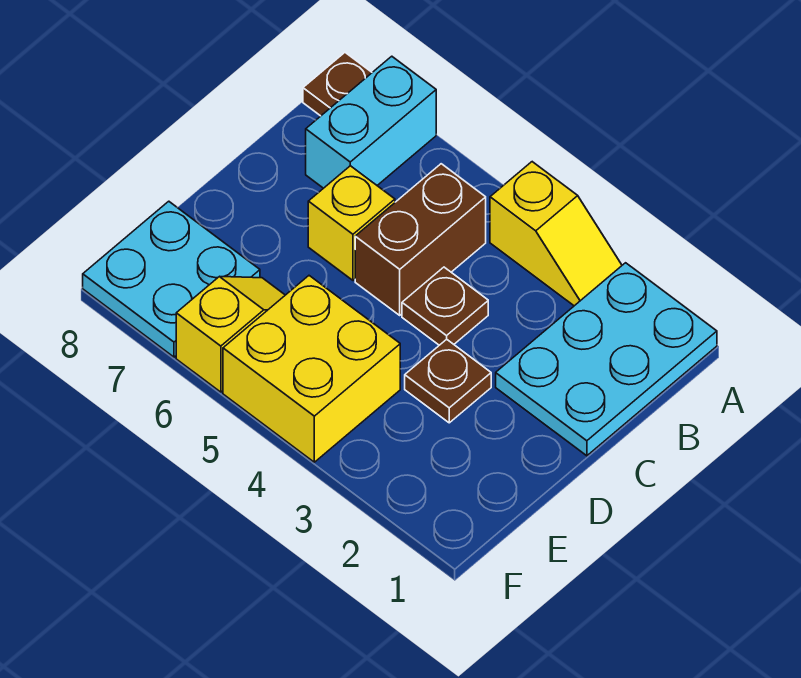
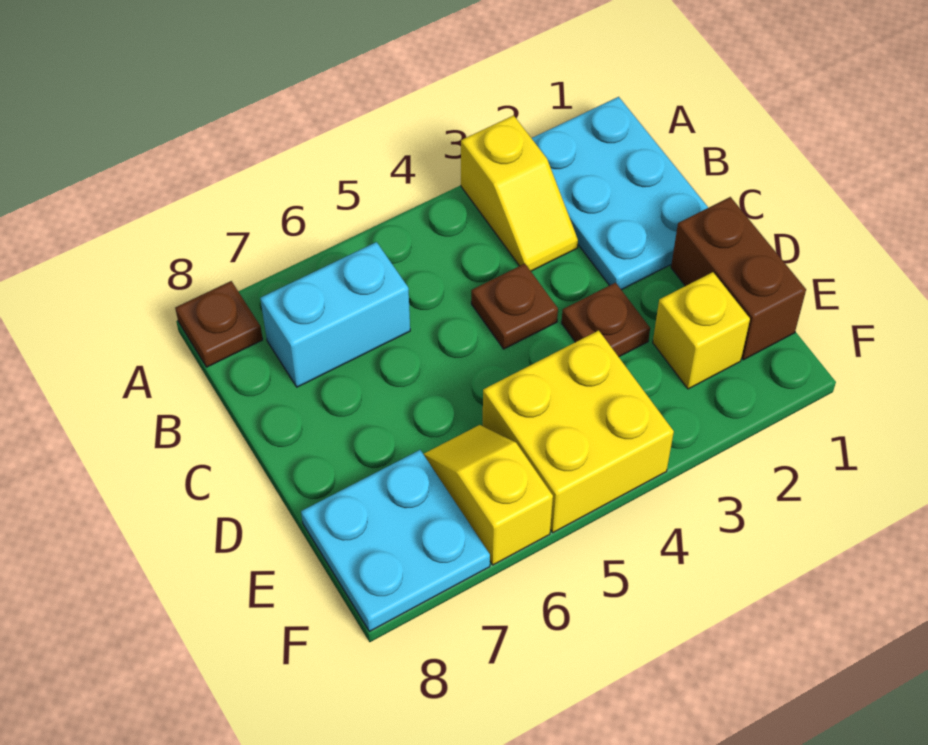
yellow slope A3:A4 level 1 top 4 -> yellow slope A3:B3 level 1 top A
cyan brick A7:B7 level 1 -> cyan brick B6:B7 level 1
brown brick B5:C5 level 1 -> brown brick D1:E1 level 1
yellow brick C6 level 1 -> yellow brick E2 level 1

